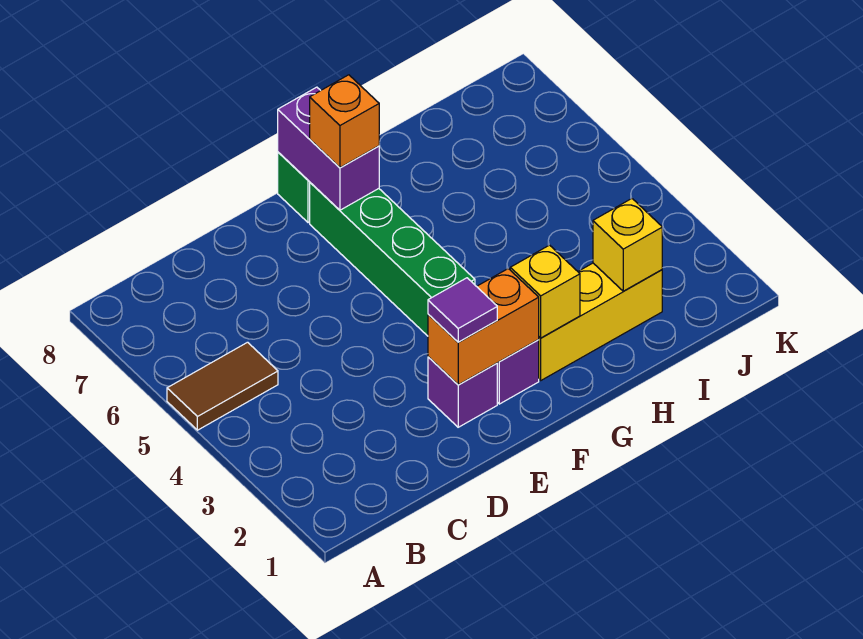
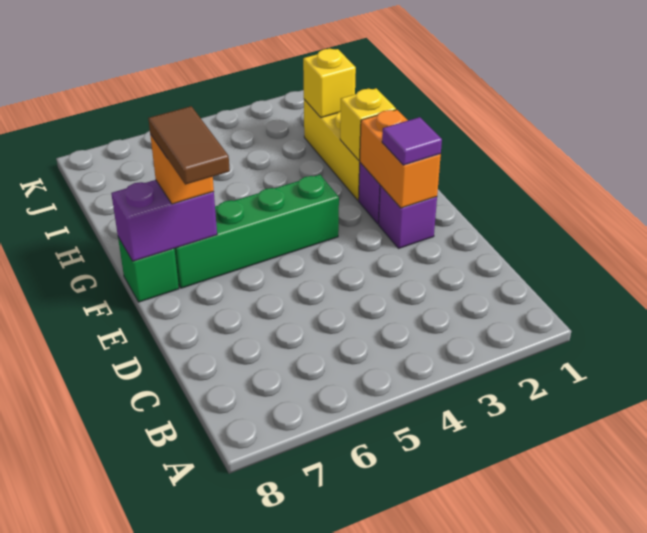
brown tile A5:B5 level 1 -> brown tile E7:F7 level 4

